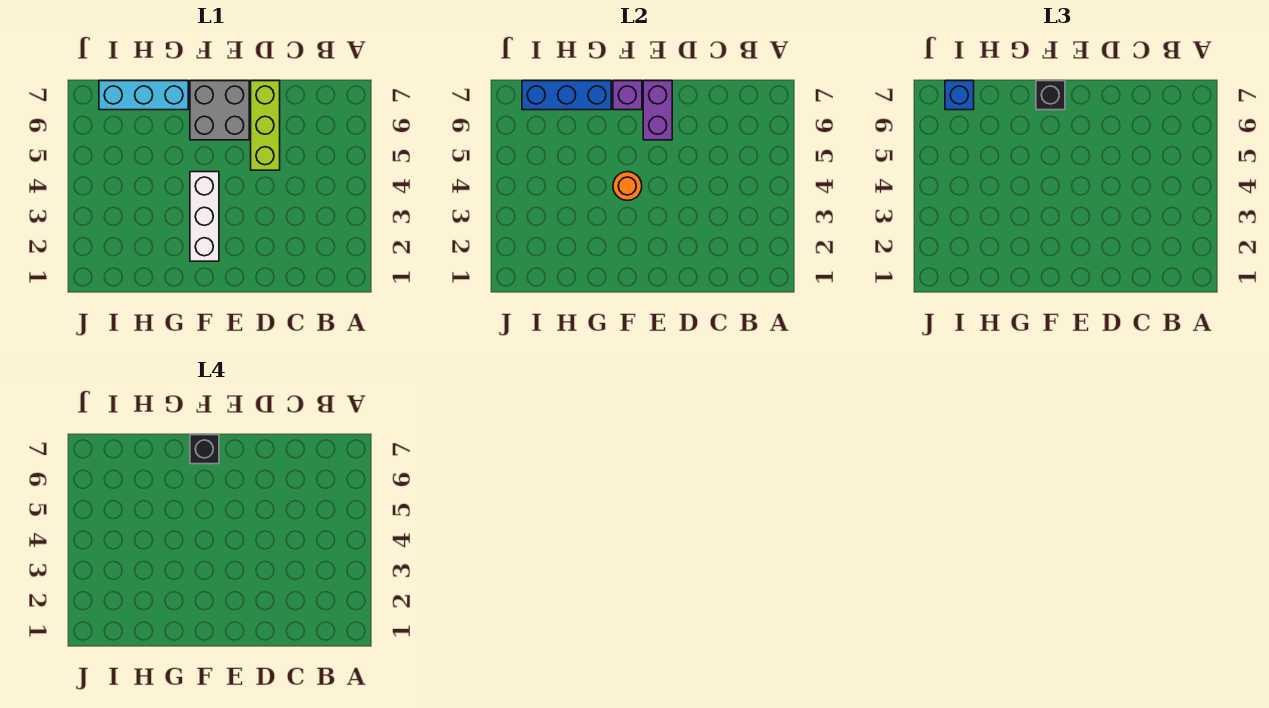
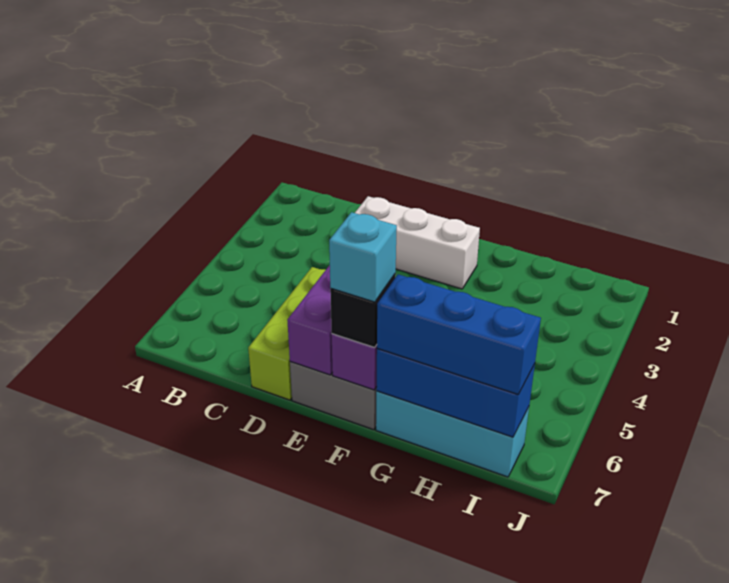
white brick F2:F4 level 1 -> white brick D2:F2 level 1
orange round brick F4 level 2 -> none
black brick F7 level 4 -> cyan brick F7 level 4
blue brick I7 level 3 -> blue brick G7:I7 level 3

